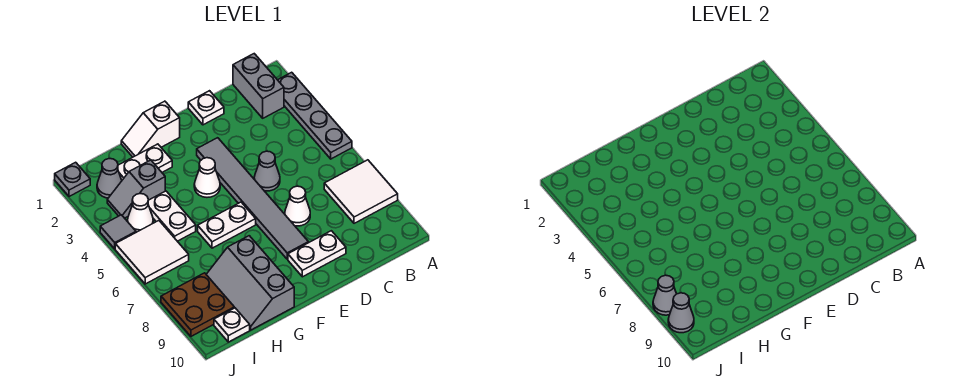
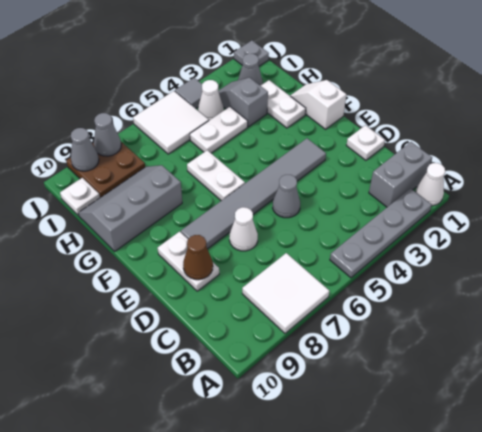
none -> brown cone D9 level 2
white cone F4 level 1 -> white cone A1 level 1

